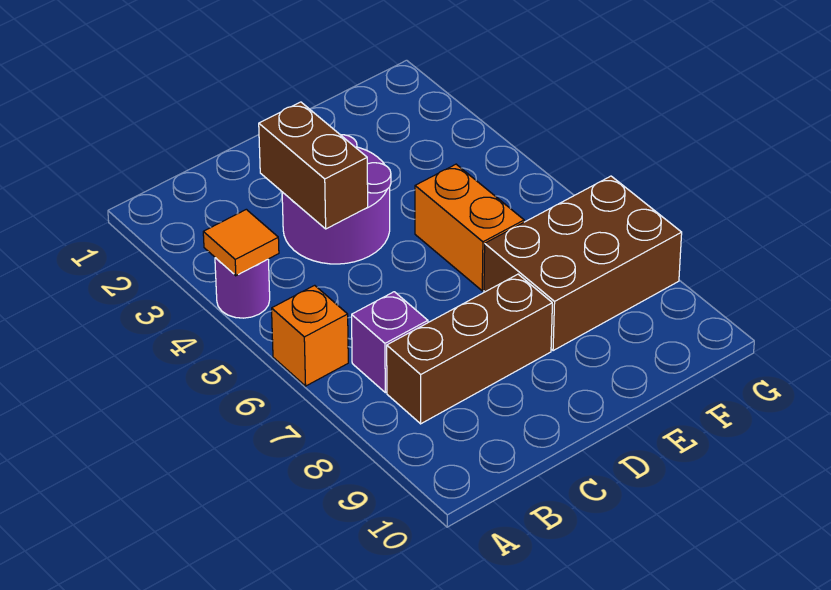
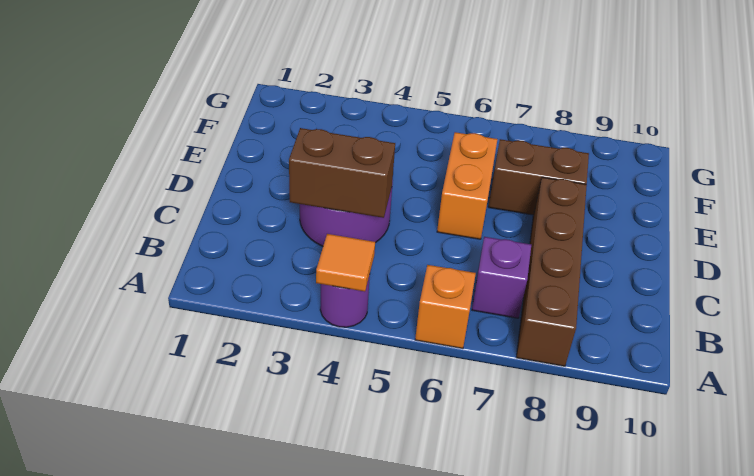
brown brick B8:D8 level 1 -> brown brick A8:D8 level 1
orange brick E5:E6 level 1 -> orange brick D6:E6 level 1
brown brick E7:G8 level 1 -> brown brick E7:E8 level 1

